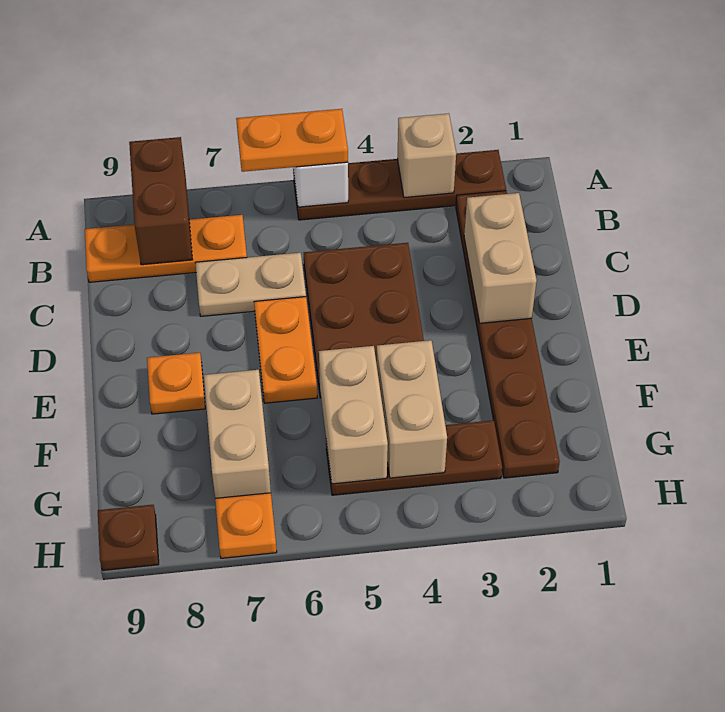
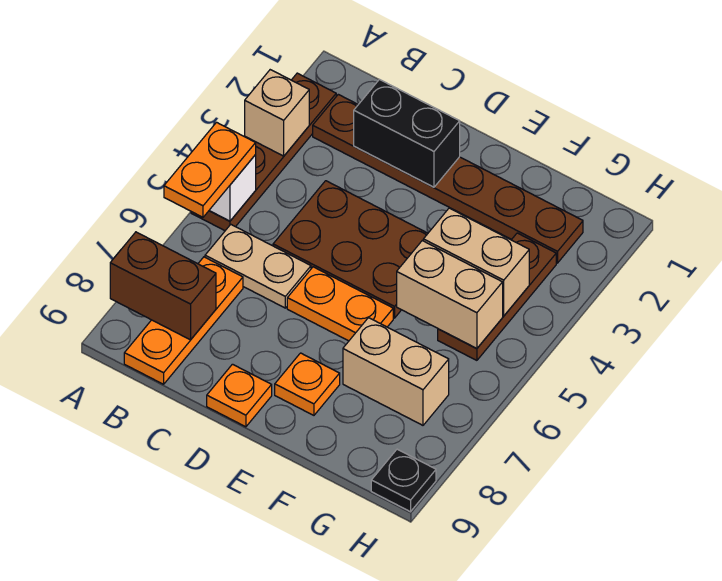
tan brick C2:D2 level 2 -> black brick C2:D2 level 2
tan plate C6:C7 level 1 -> tan plate B6:C6 level 1
orange plate H7 level 1 -> orange plate D9 level 1
brown plate H9 level 1 -> black plate H9 level 1

